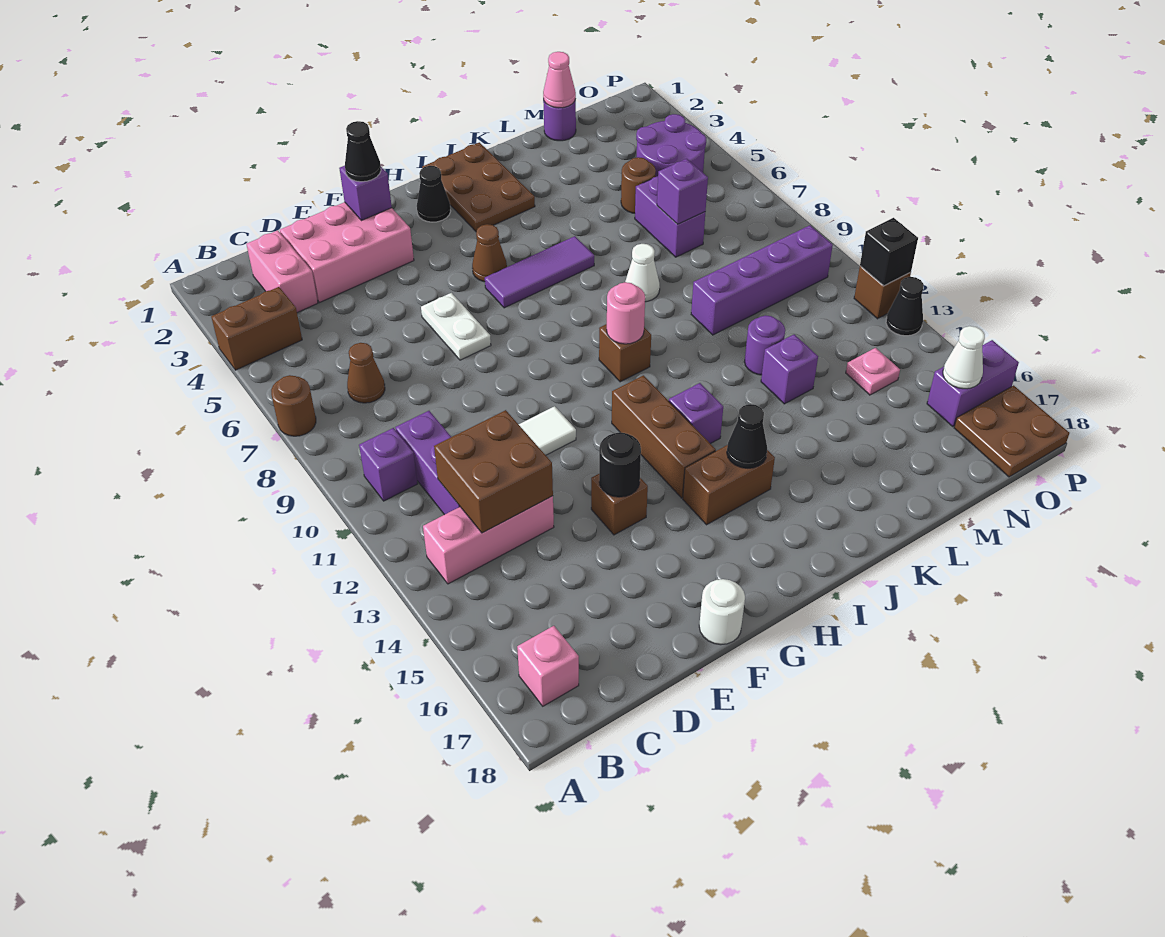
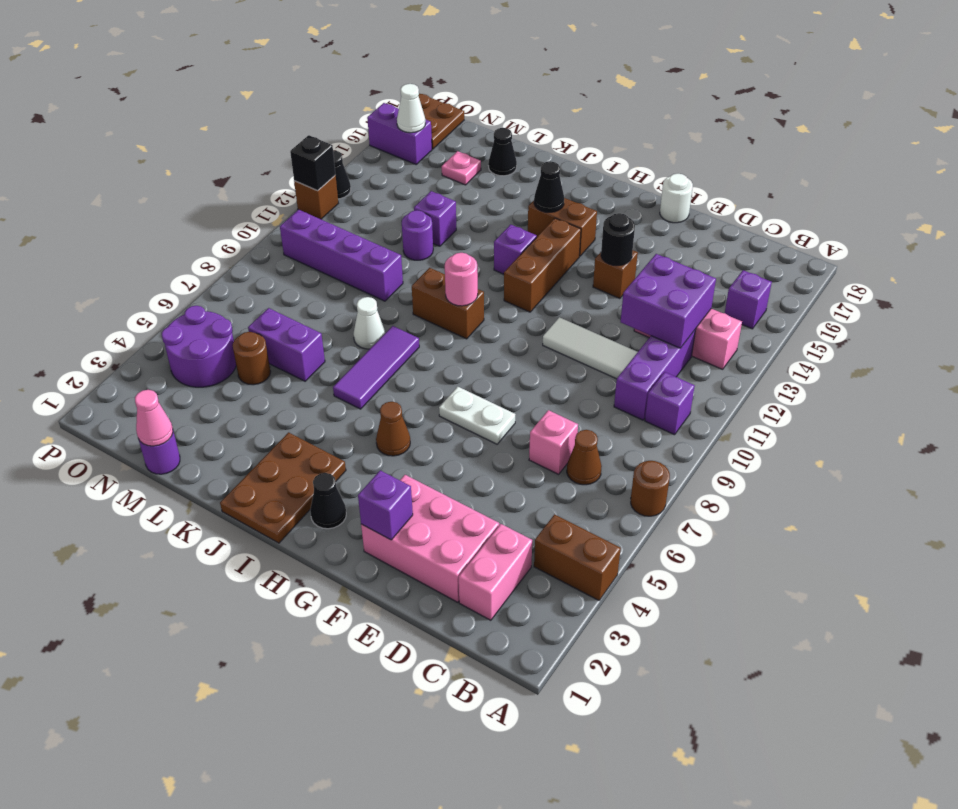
pink brick B17 level 1 -> pink brick D7 level 1
brown brick C12:D13 level 2 -> purple brick C12:D13 level 2
black cone F2 level 3 -> black cone L17 level 1
white plate F6:F7 level 1 -> white plate F7:G7 level 1
purple tile H6:J6 level 1 -> purple tile J6:J8 level 1
brown brick I10 level 1 -> brown brick I10:J10 level 1
purple brick M6:M7 level 1 -> purple brick L6:M6 level 1
purple brick M7 level 2 -> purple brick B15 level 1
pink plate N14 level 1 -> pink plate M16 level 1

